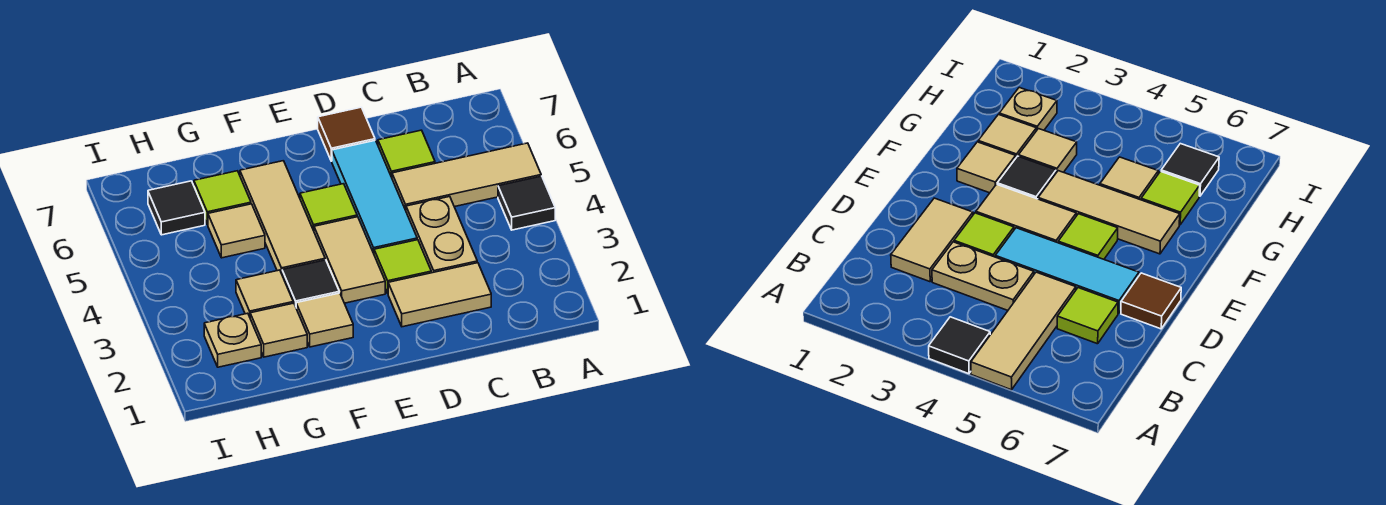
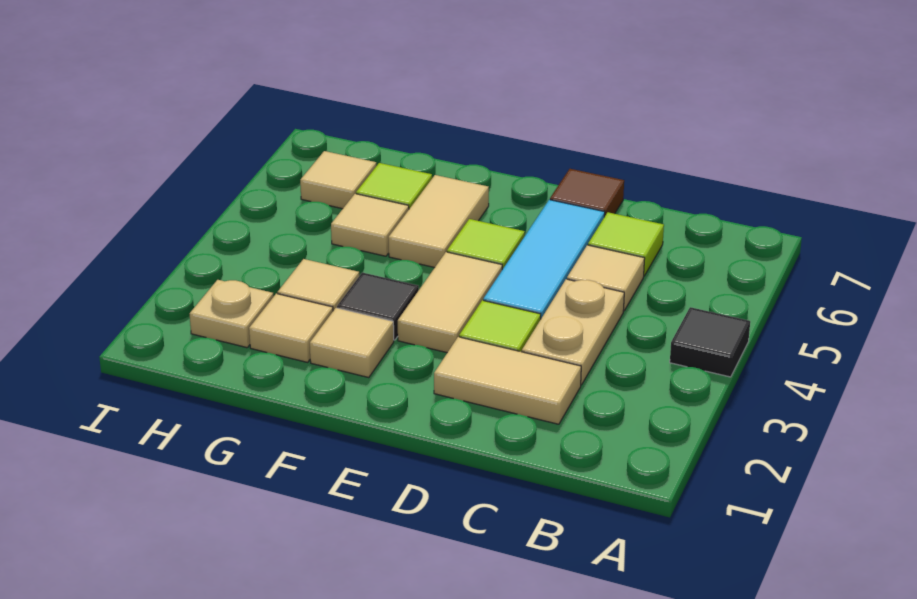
tan tile A5:C5 level 1 -> tan tile C5 level 1
tan tile F4:F6 level 1 -> tan tile F5:F6 level 1
black tile H6 level 1 -> tan tile H6 level 1

